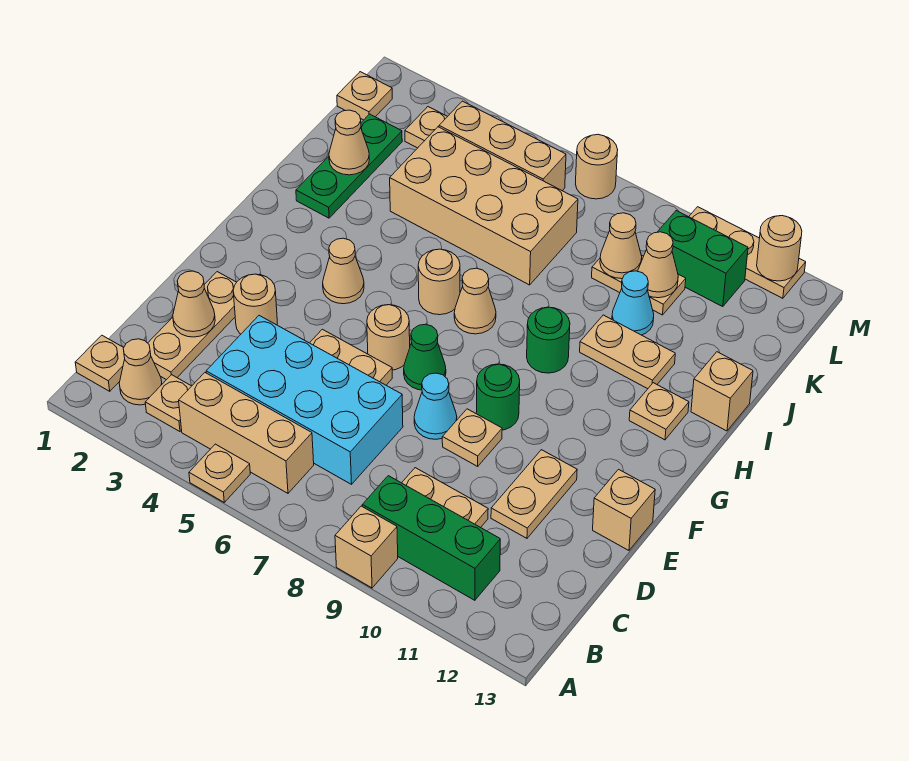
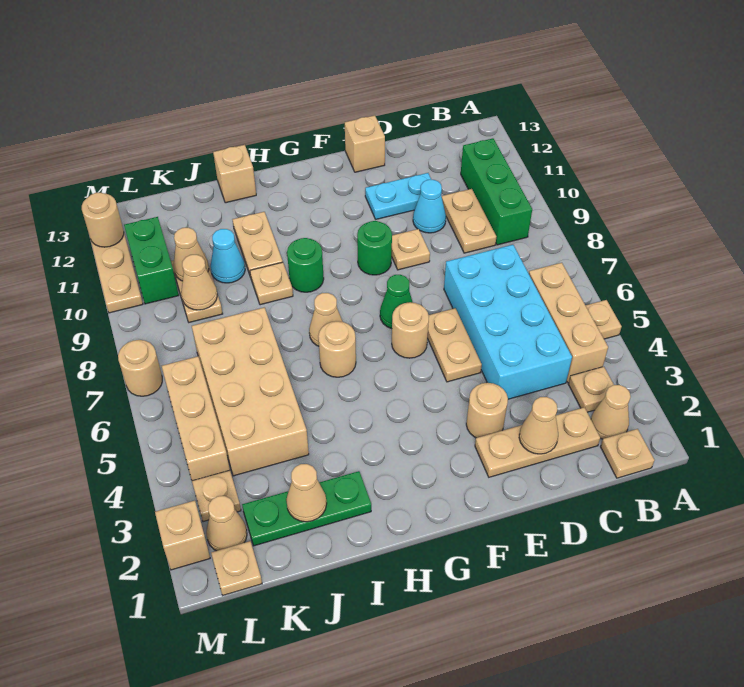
tan brick A9 level 1 -> tan brick M2 level 1
tan plate D11:E11 level 1 -> cyan plate D11:E11 level 1
cyan cone E8 level 1 -> cyan cone D10 level 1
tan cone G4 level 1 -> tan cone L2 level 1
tan plate H12 level 1 -> tan plate I9 level 1

